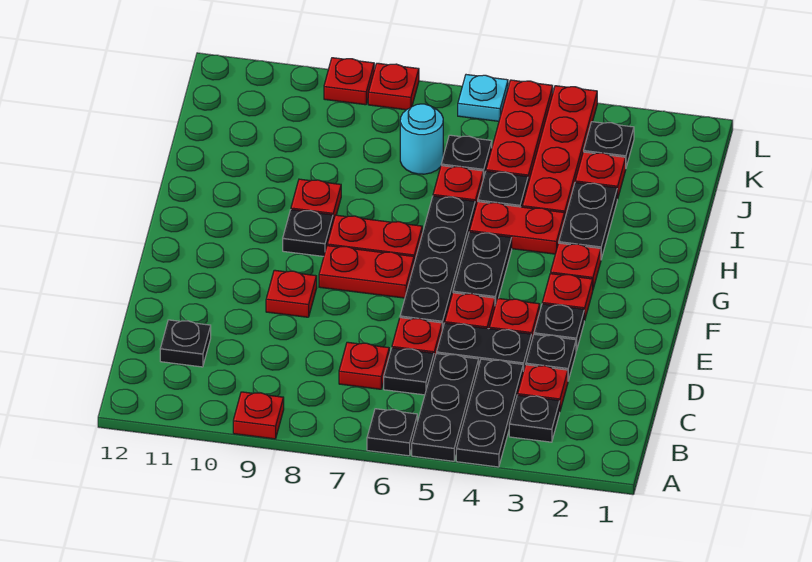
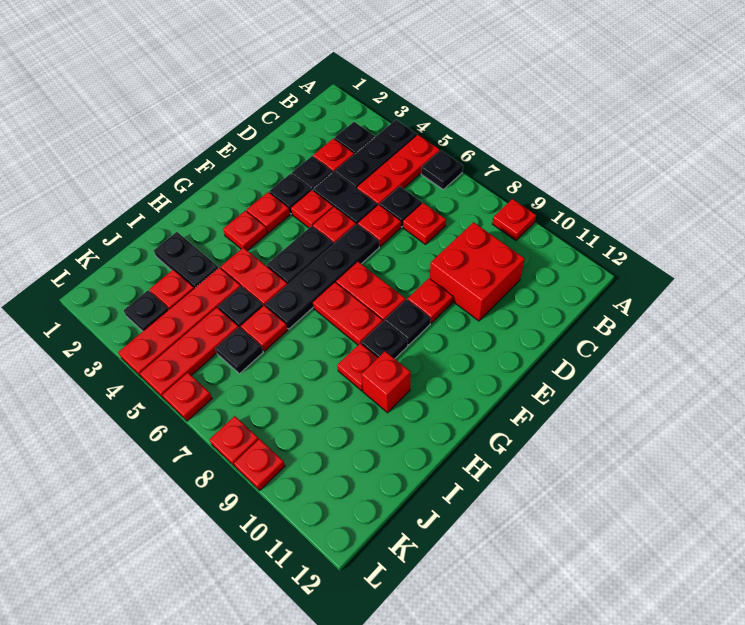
black plate A5:C5 level 1 -> red plate A5:C5 level 1
none -> red brick C9:D10 level 1
black plate C11 level 1 -> black plate F9 level 1
black plate H3:I3 level 1 -> black plate I2:I3 level 1
none -> red brick H10 level 1
cyan round brick J7 level 1 -> none
cyan plate L6 level 1 -> red plate L6 level 1

